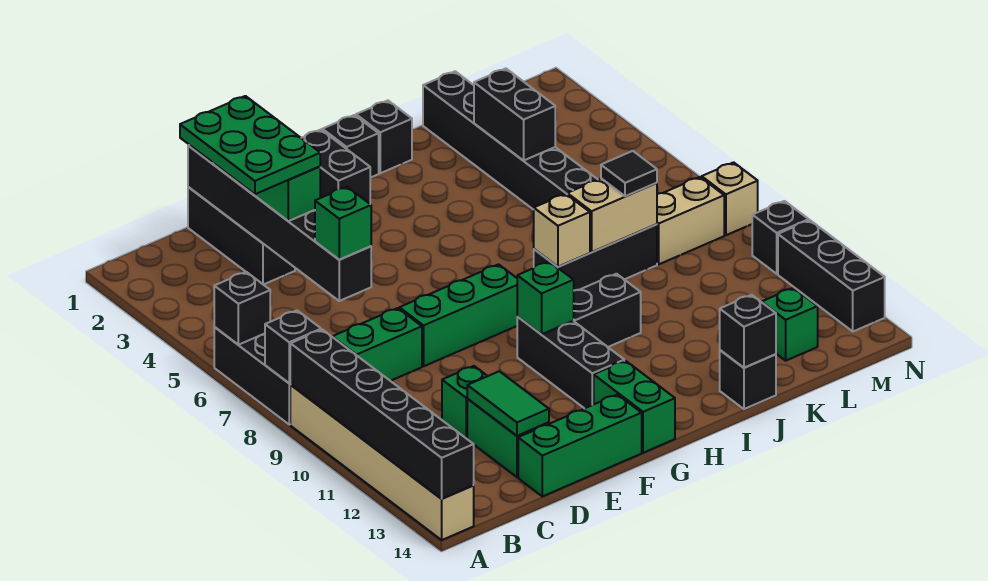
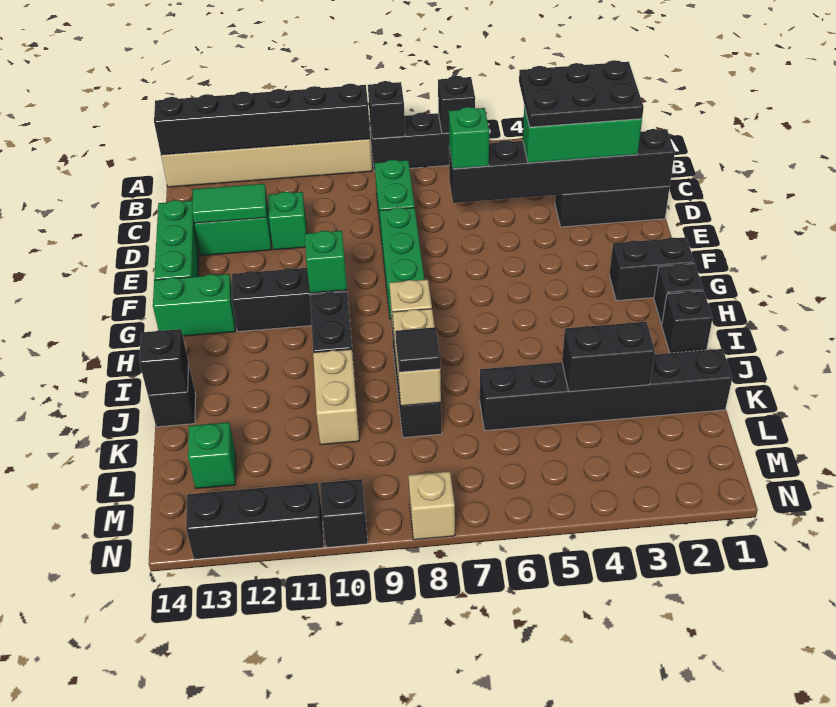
green plate C2:D4 level 4 -> black plate C2:D4 level 4
tan brick L8:M8 level 1 -> tan brick J10:K10 level 1

